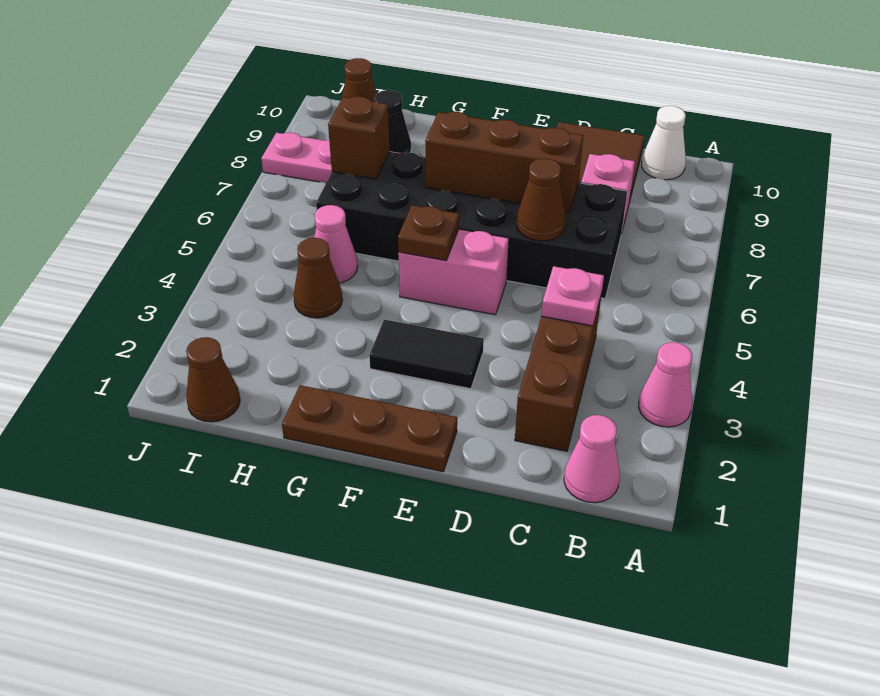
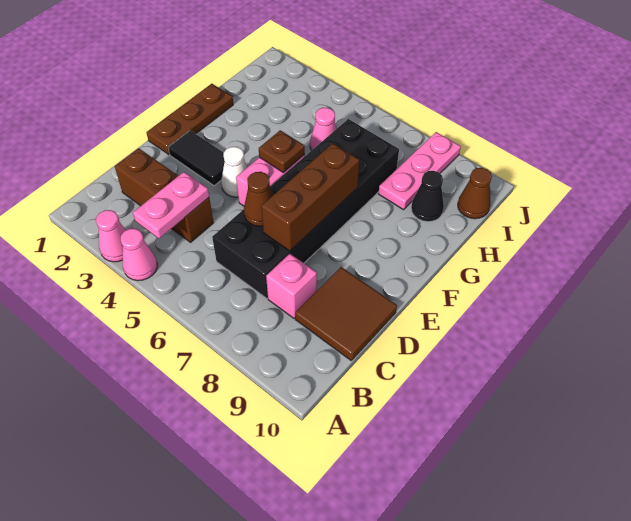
pink cone B1 level 1 -> pink cone A4 level 1
white cone B10 level 1 -> white cone E4 level 1
pink plate C4 level 2 -> pink plate B4:C4 level 2
black tile E3:F3 level 1 -> black tile E2:E3 level 1
brown cone H4 level 1 -> none
brown brick H7 level 2 -> none
brown cone I1 level 1 -> none

